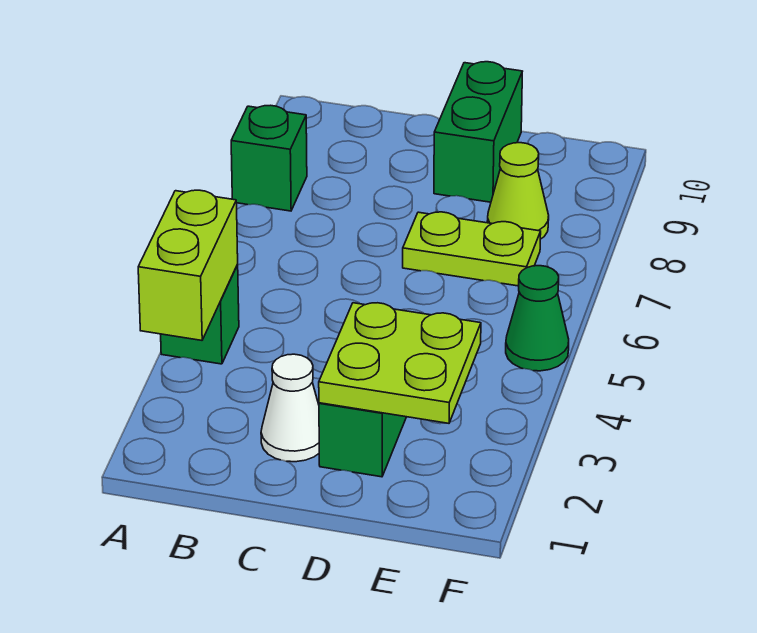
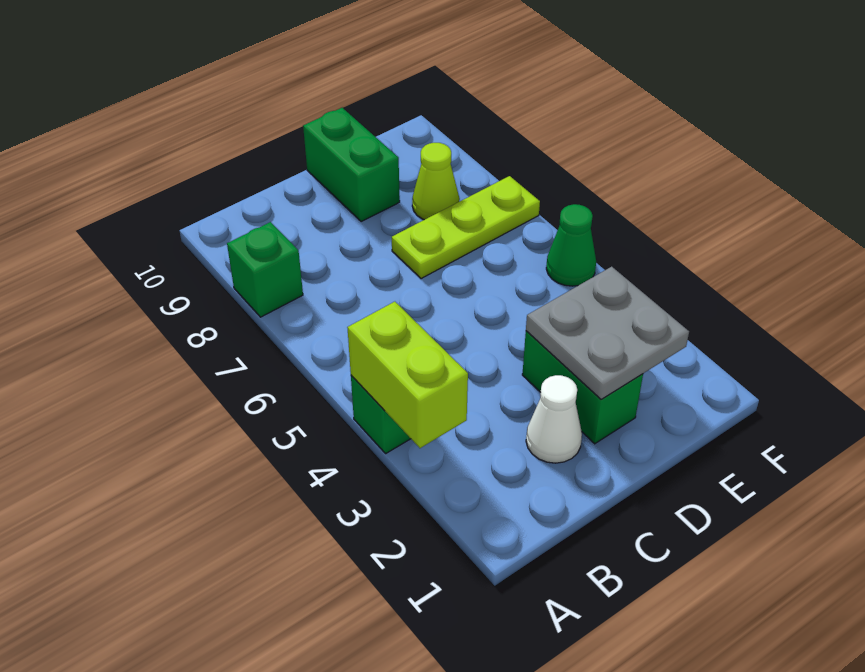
lime plate D2:E3 level 2 -> grey plate D2:E3 level 2
lime plate D7:E7 level 1 -> lime plate D7:F7 level 1

